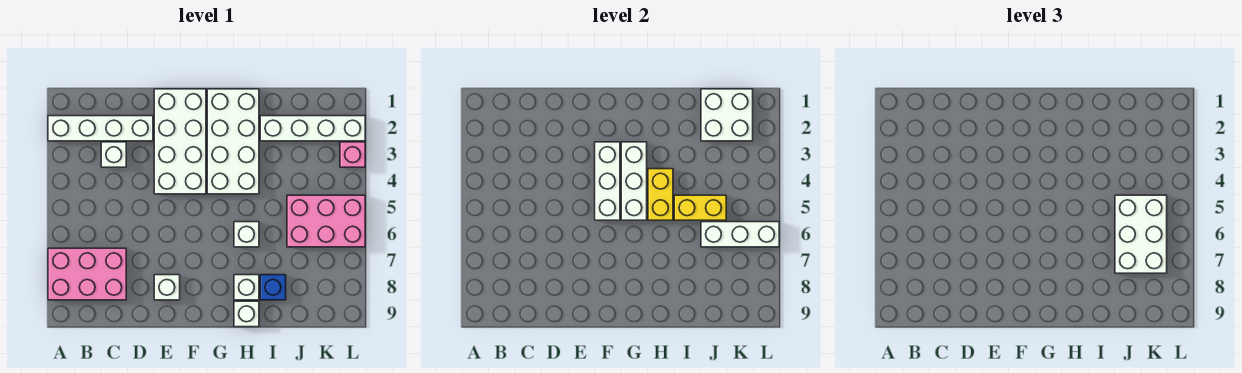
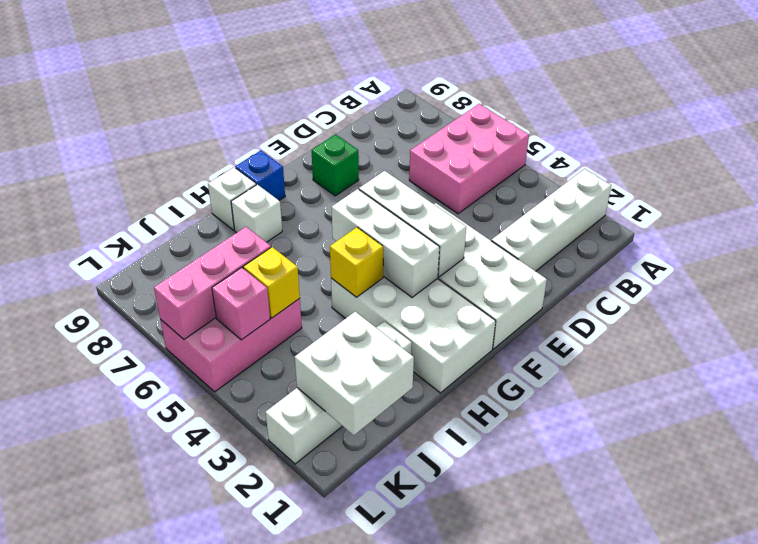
pink brick A7:C8 level 1 -> pink brick A5:C6 level 1
white brick C3 level 1 -> none
white brick E8 level 1 -> green brick E8 level 1
yellow brick H4:H5 level 2 -> yellow brick H4 level 2
white brick H6 level 1 -> none
yellow brick I5:J5 level 2 -> yellow brick J5 level 2
blue brick I8 level 1 -> blue brick G9 level 1
white brick J5:K7 level 3 -> none
white brick J6:L6 level 2 -> pink brick J6:L6 level 2
pink brick L3 level 1 -> pink brick K5 level 2

